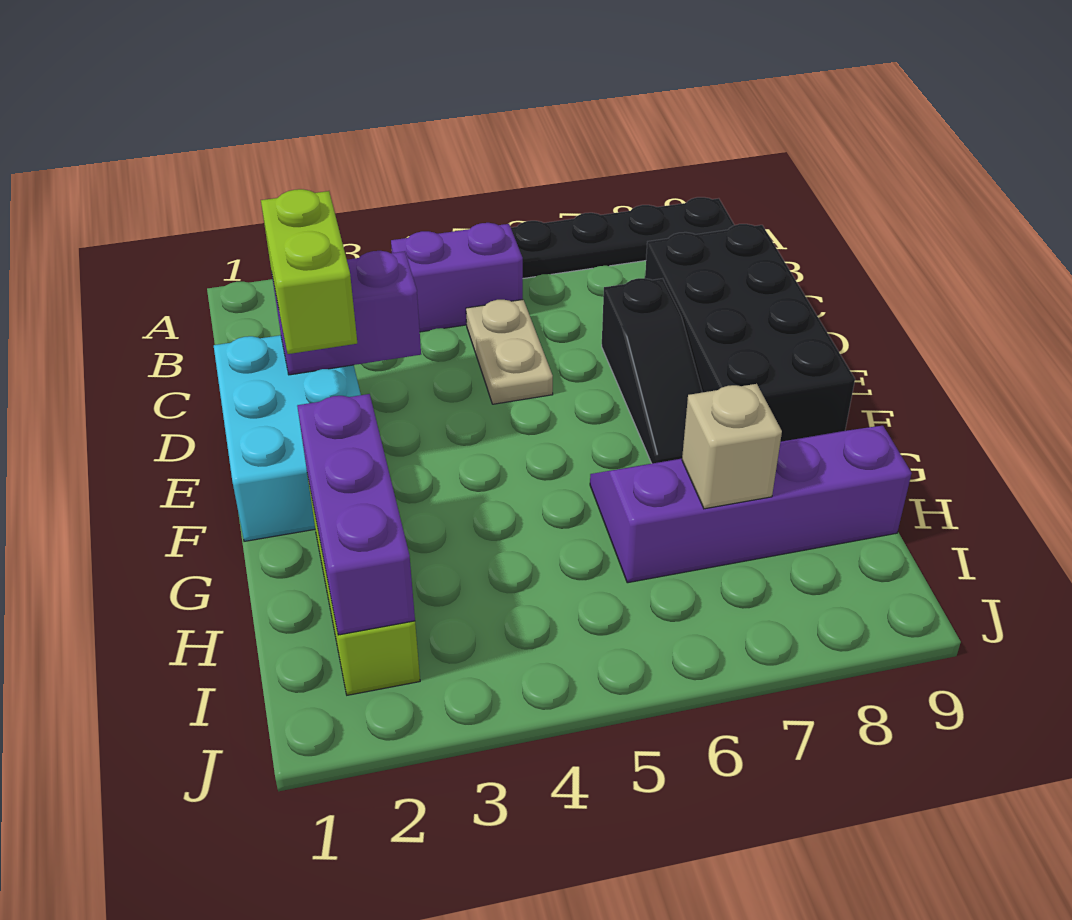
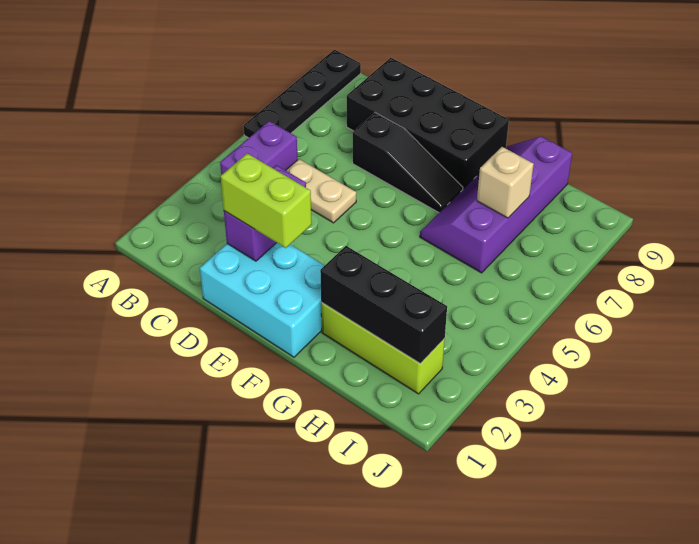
purple brick G2:I2 level 2 -> black brick G2:I2 level 2

